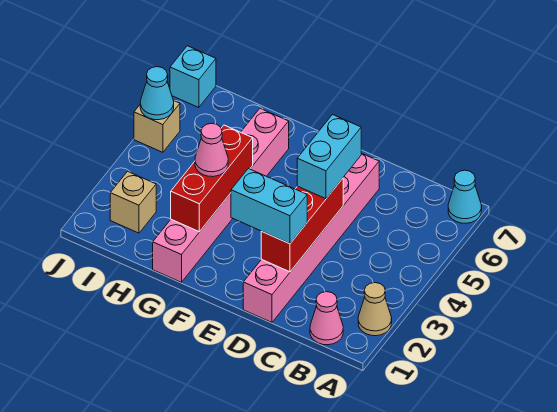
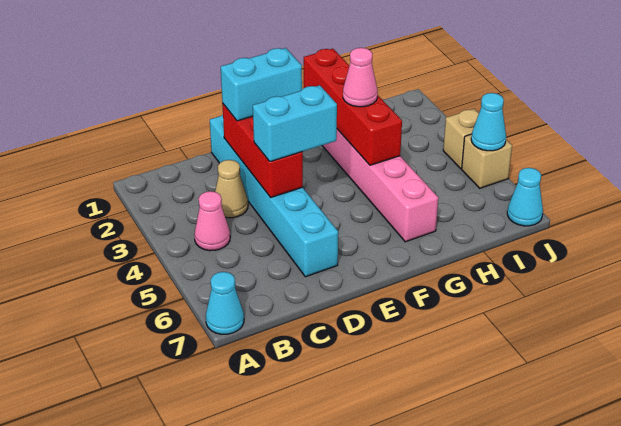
tan cone A2 level 1 -> tan cone C3 level 1
pink cone B1 level 1 -> pink cone B4 level 1
pink brick D1:D6 level 1 -> cyan brick D1:D6 level 1
cyan brick D4:D5 level 3 -> cyan brick D4:E4 level 3
red brick G2:G4 level 2 -> red brick G1:G4 level 2
tan brick I2 level 1 -> tan brick J4 level 1
cyan brick J7 level 1 -> cyan cone J7 level 1

